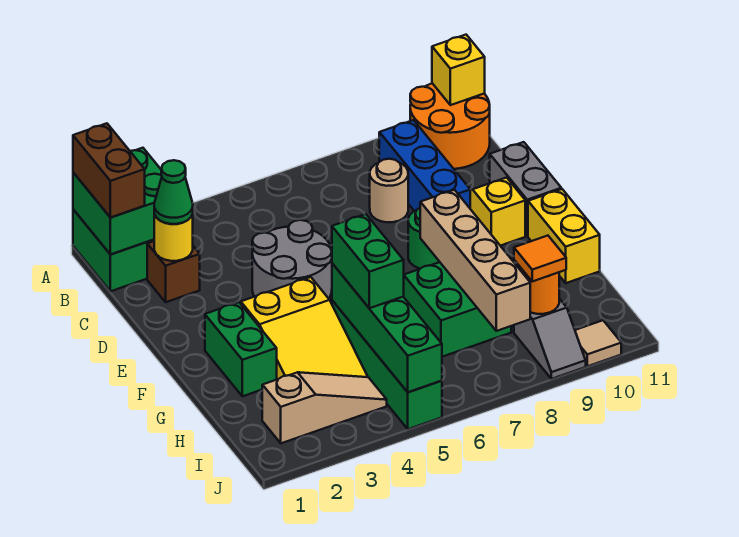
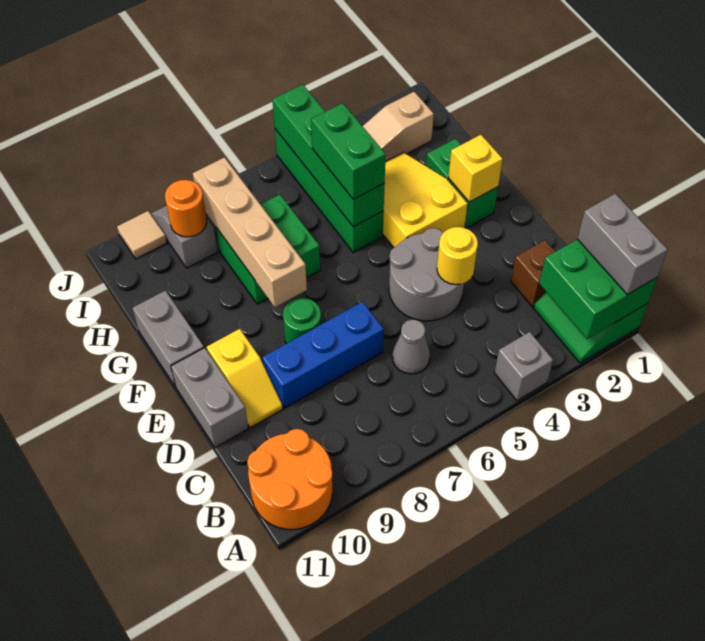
brown brick A1:B1 level 3 -> grey brick A1:B1 level 3
none -> grey brick A4 level 1
yellow brick A11 level 2 -> yellow brick F2 level 2
blue brick B9:D9 level 1 -> blue brick D7:D9 level 1
yellow round brick C2 level 2 -> yellow round brick D4 level 2
green cone C2 level 3 -> none
none -> grey cone C6 level 1
tan round brick C8 level 1 -> none
yellow brick F11:G11 level 1 -> grey brick F11:G11 level 1
orange tile I9 level 3 -> none

